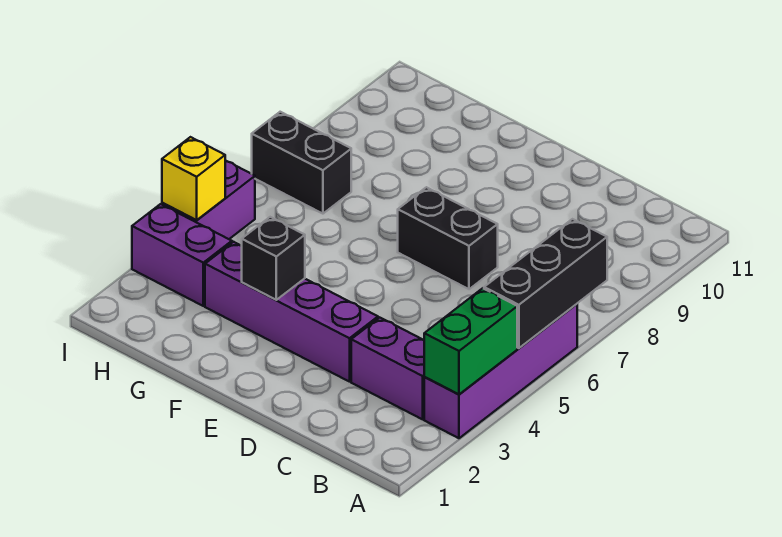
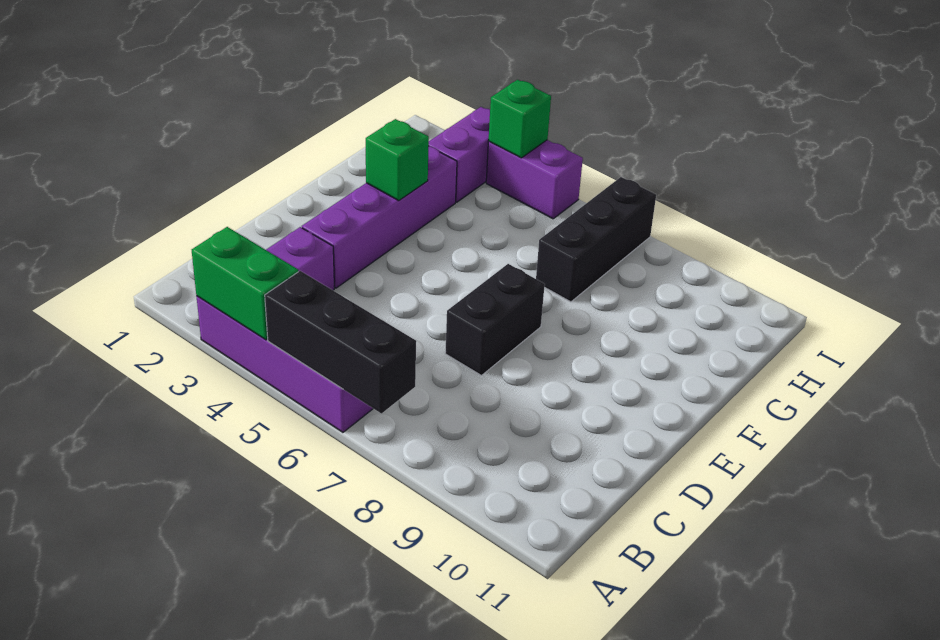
black brick F3 level 2 -> green brick F3 level 2
black brick H7:I7 level 1 -> black brick G7:I7 level 1
yellow brick I4 level 2 -> green brick I4 level 2

